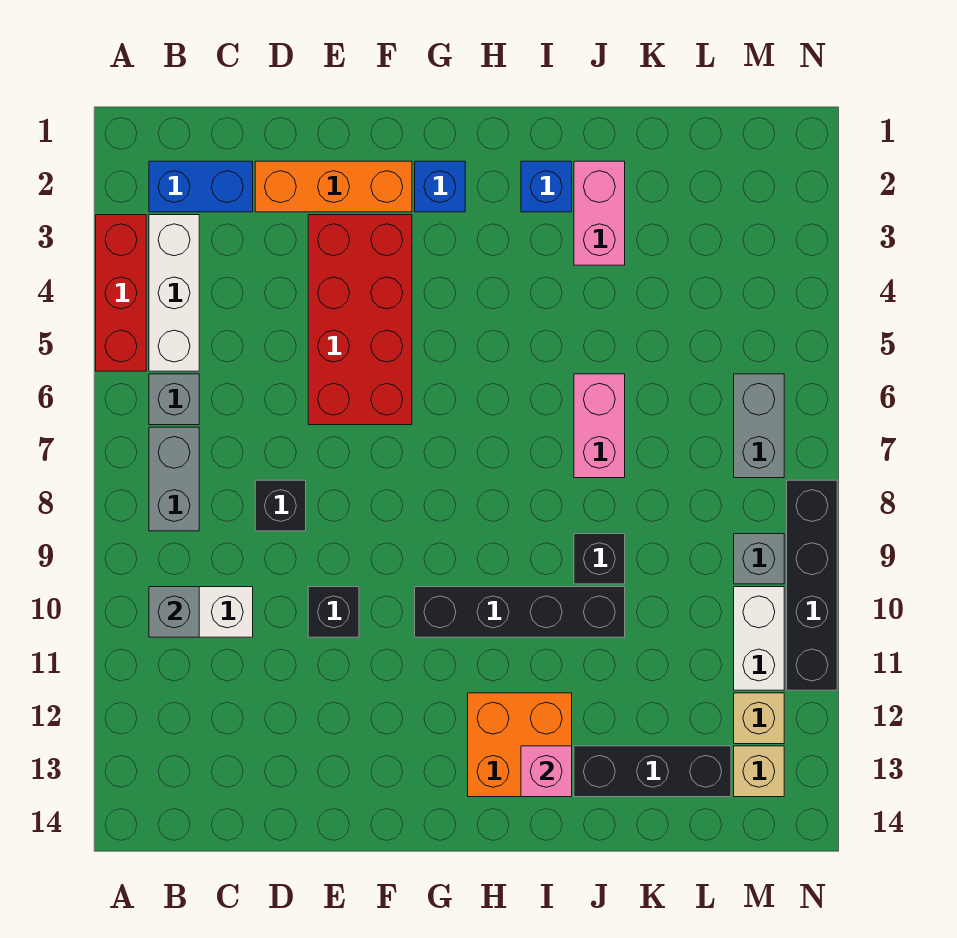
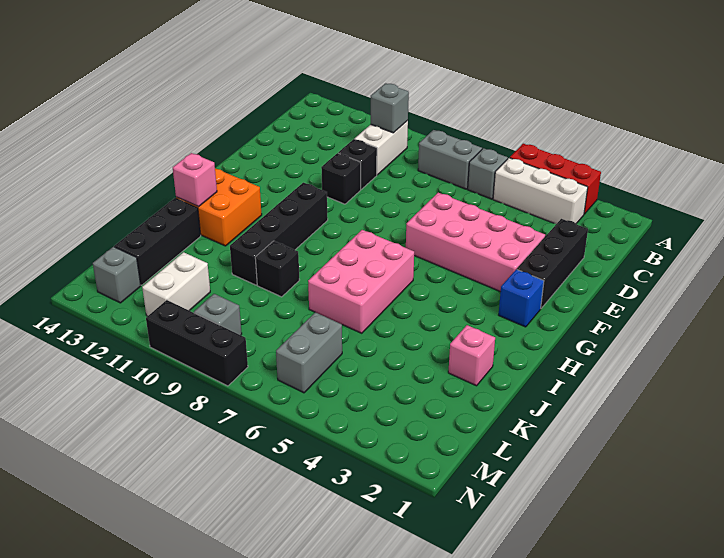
blue brick B2:C2 level 1 -> none
orange brick D2:F2 level 1 -> black brick D2:F2 level 1
black brick D8 level 1 -> black brick D10 level 1
red brick E3:F6 level 1 -> pink brick E3:F6 level 1
blue brick I2 level 1 -> none
pink brick J2:J3 level 1 -> pink brick J2 level 1
pink brick J6:J7 level 1 -> pink brick H6:J7 level 1
grey brick M6:M7 level 1 -> grey brick L6:M6 level 1
white brick M10:M11 level 1 -> white brick L11:M11 level 1
tan brick M12 level 1 -> none
tan brick M13 level 1 -> grey brick M13 level 1
black brick N8:N11 level 1 -> black brick N8:N10 level 1

